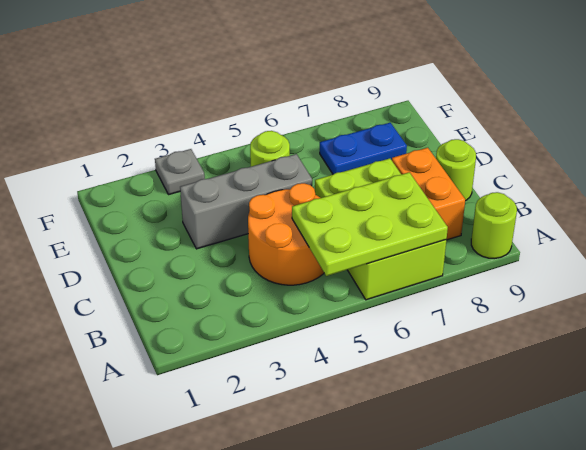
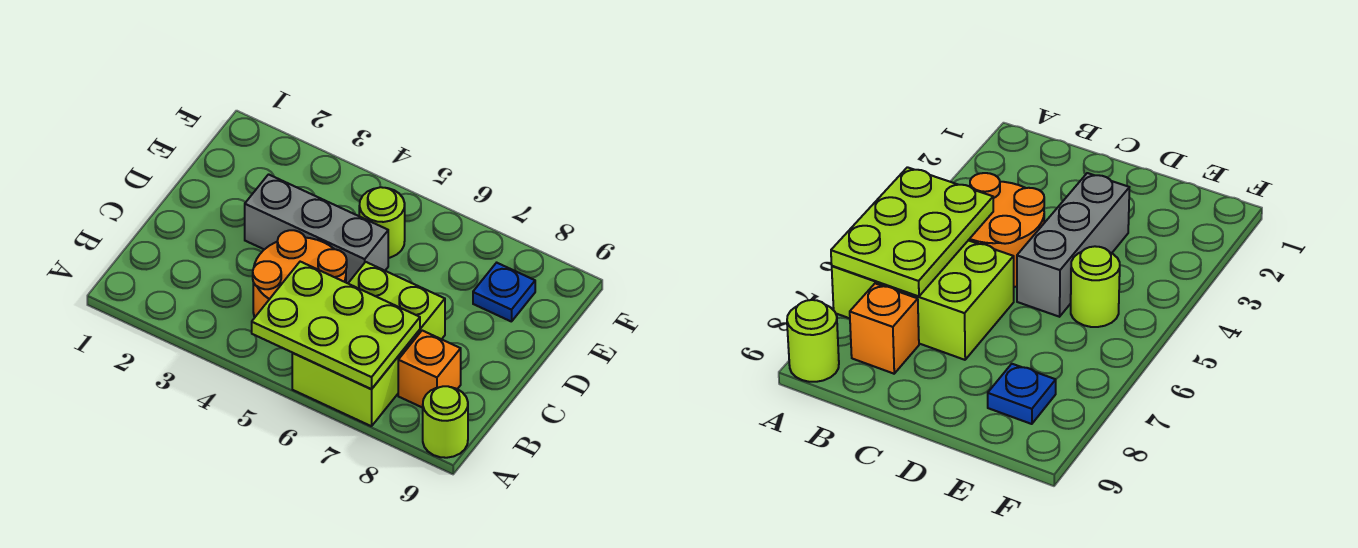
orange brick B8:C8 level 1 -> orange brick B8 level 1
lime round brick C9 level 1 -> none
blue plate E7:E8 level 1 -> blue plate E8 level 1
grey plate F3 level 1 -> none

